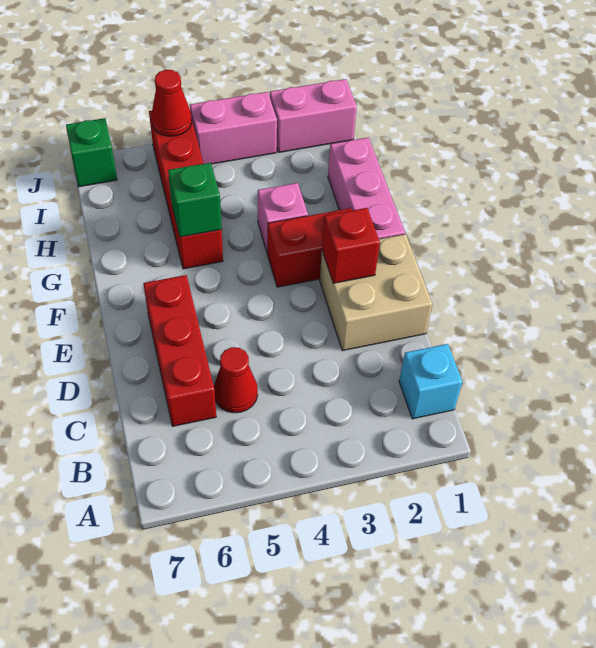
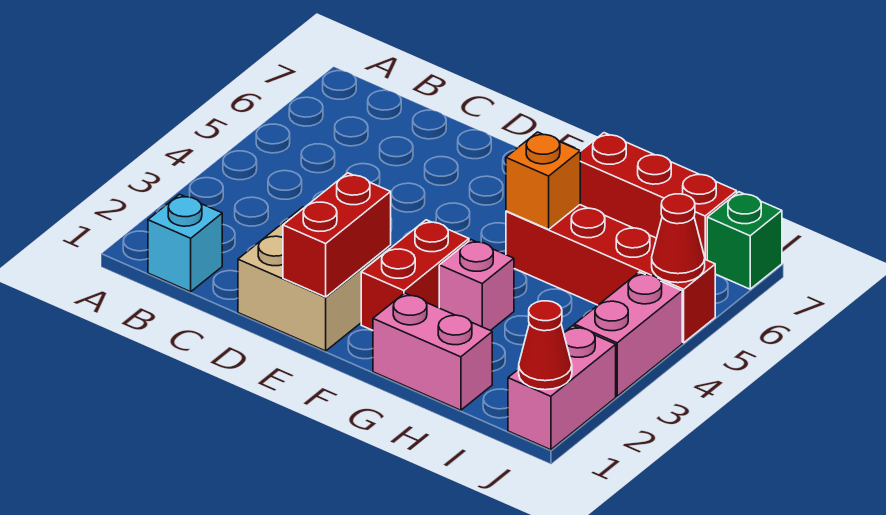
red cone C5 level 1 -> red cone J1 level 2
red brick C6:E6 level 1 -> red brick G7:I7 level 1
red brick E2 level 2 -> red brick E1:E2 level 2
pink brick F1:H1 level 1 -> pink brick G1:H1 level 1
green brick G5 level 2 -> orange brick G5 level 2

